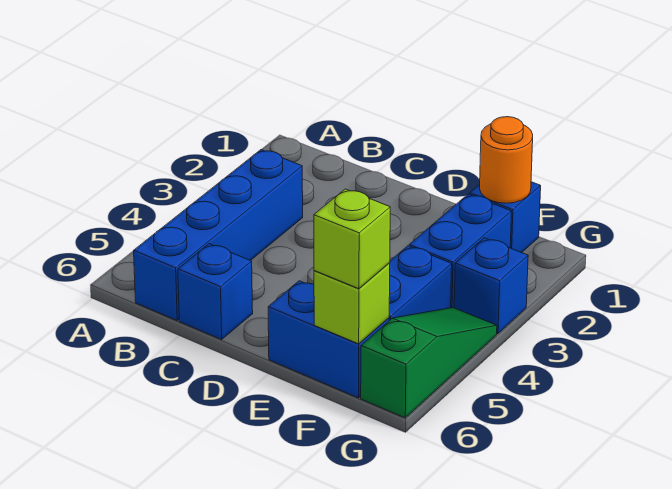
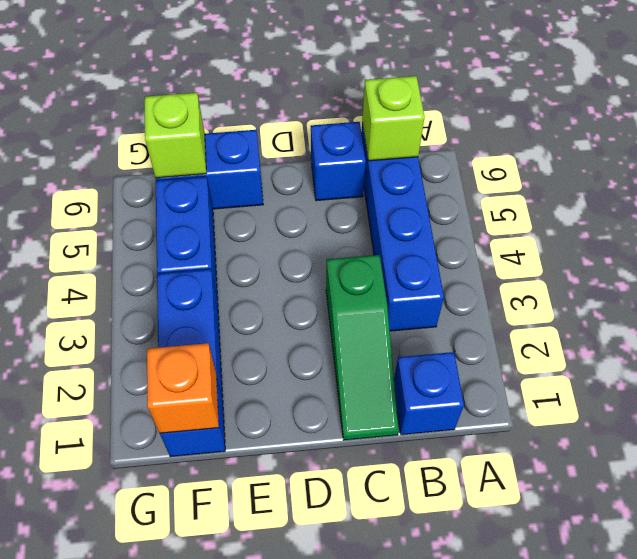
orange round brick F1 level 2 -> orange brick F1 level 2
lime brick F6 level 3 -> lime brick B6 level 2
blue brick G3 level 1 -> blue brick B1 level 1
green slope G4:G6 level 1 top 6 -> green slope C1:C3 level 1 top 3

